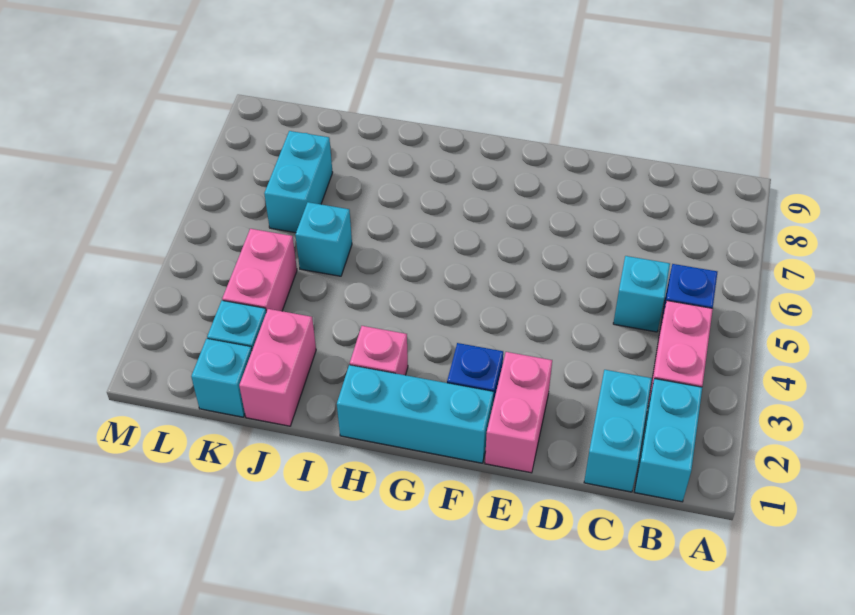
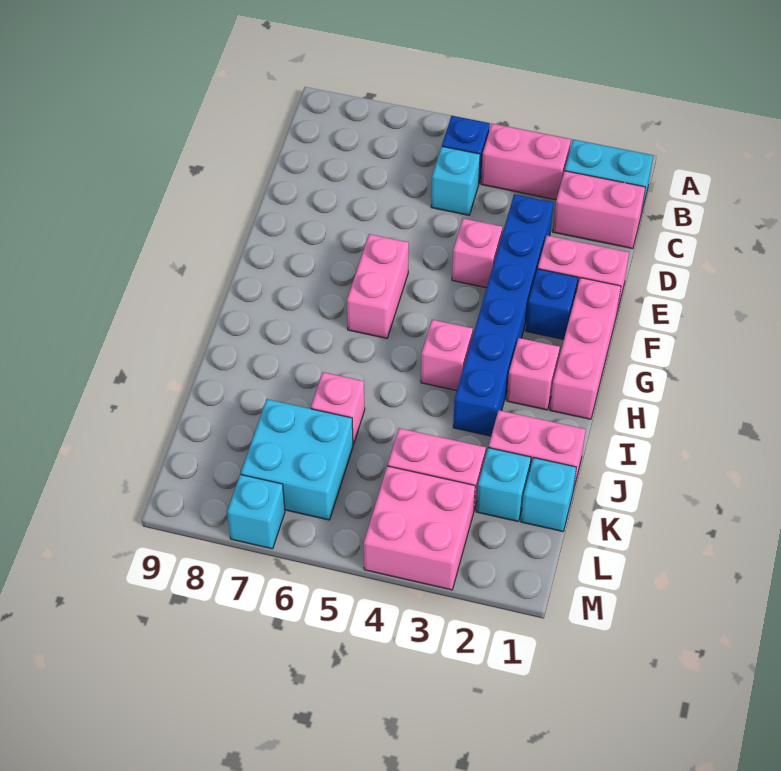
cyan brick C1:C2 level 1 -> pink brick C1:C2 level 1
none -> blue brick D3:I3 level 1
none -> pink brick E4 level 1
cyan brick F1:H1 level 1 -> pink brick F1:H1 level 1
none -> pink brick F6:G6 level 1
none -> pink brick H4 level 1
cyan brick J5 level 1 -> cyan brick M7 level 1
none -> pink brick J6 level 1
cyan brick K6:K7 level 1 -> cyan brick K6:L7 level 1
none -> pink brick L3:M4 level 1

